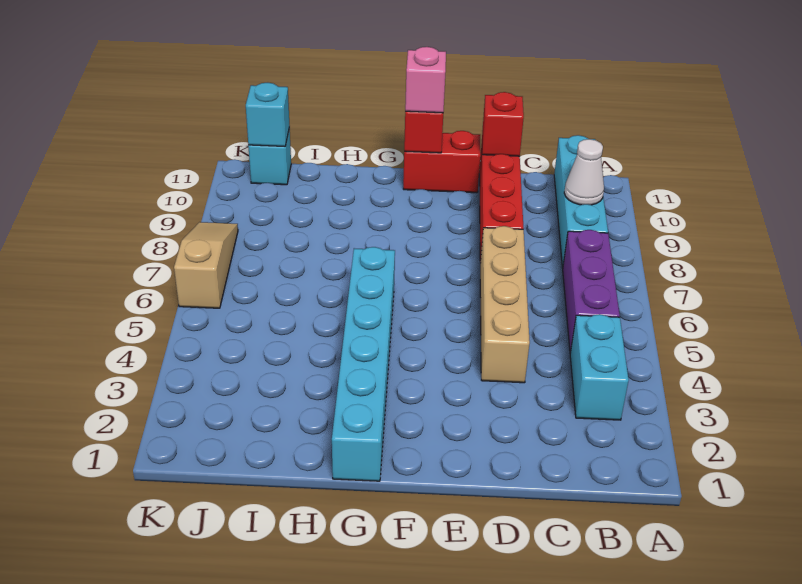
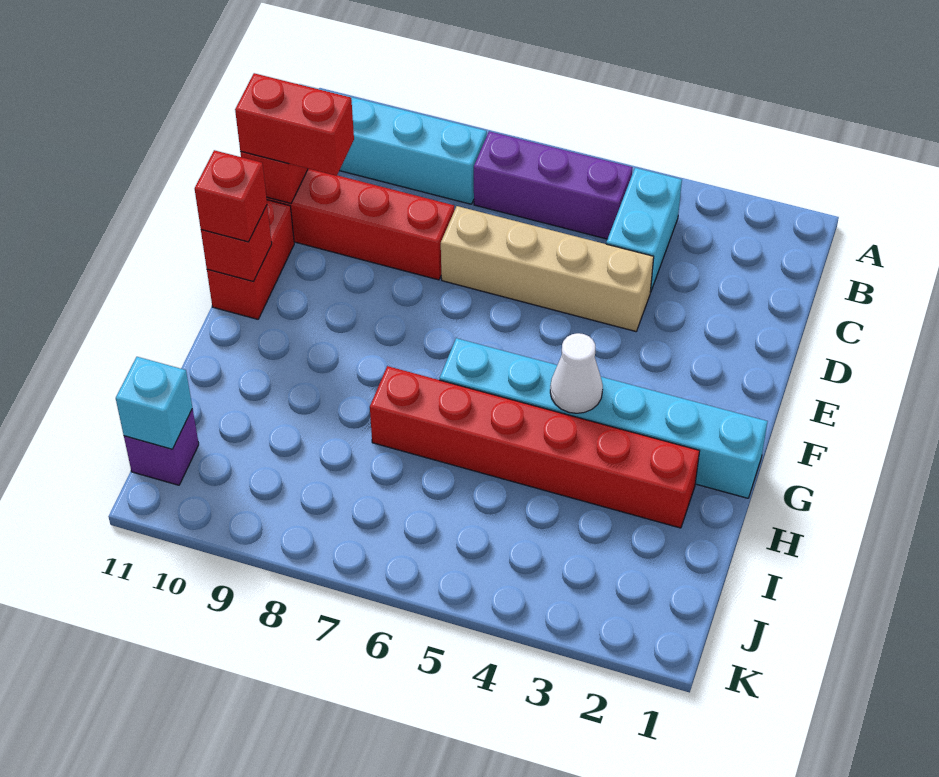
cyan brick B3:B4 level 1 -> cyan brick B4:C4 level 1
white cone B9 level 2 -> white cone G4 level 2
none -> red brick D10:D11 level 3
pink brick F11 level 3 -> red brick F11 level 3
none -> red brick H2:H7 level 1
cyan brick J11 level 1 -> purple brick J11 level 1
tan slope K6:K8 level 1 top 6 -> none

